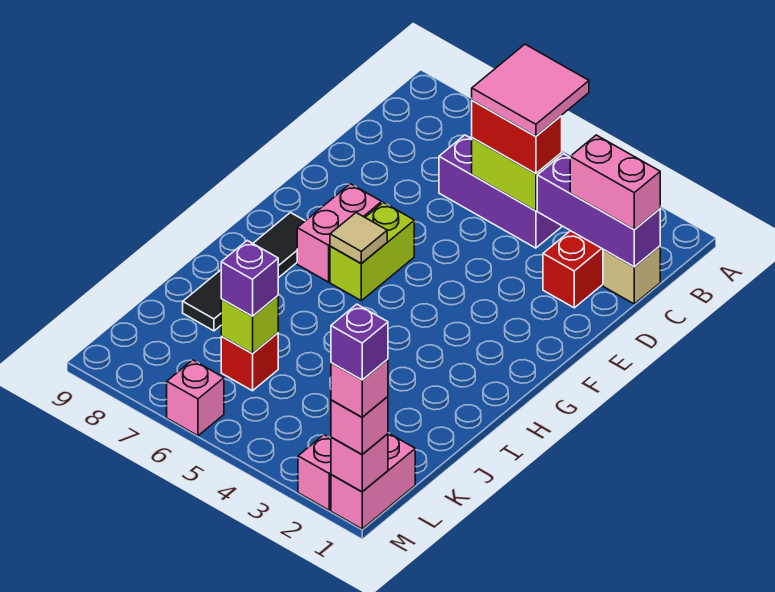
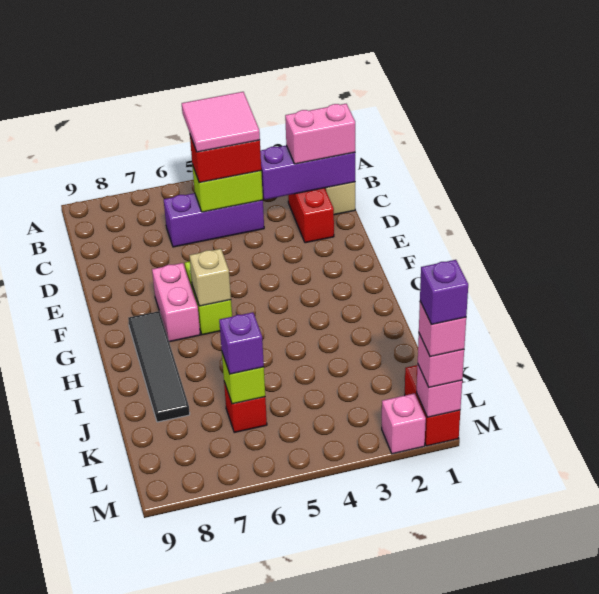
tan tile G6 level 2 -> tan brick G6 level 2
pink brick L1:M1 level 1 -> red brick L1:M1 level 1
pink brick M6 level 1 -> none

